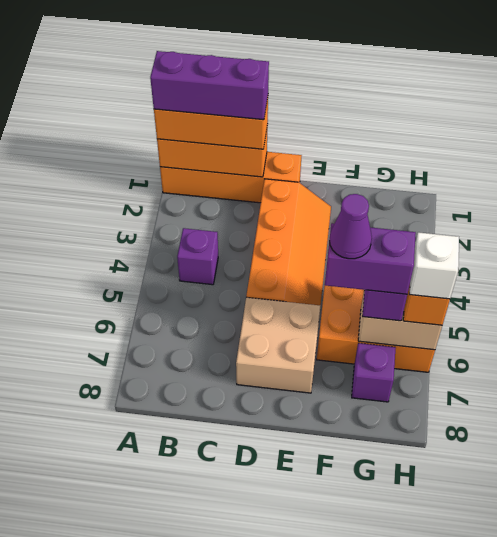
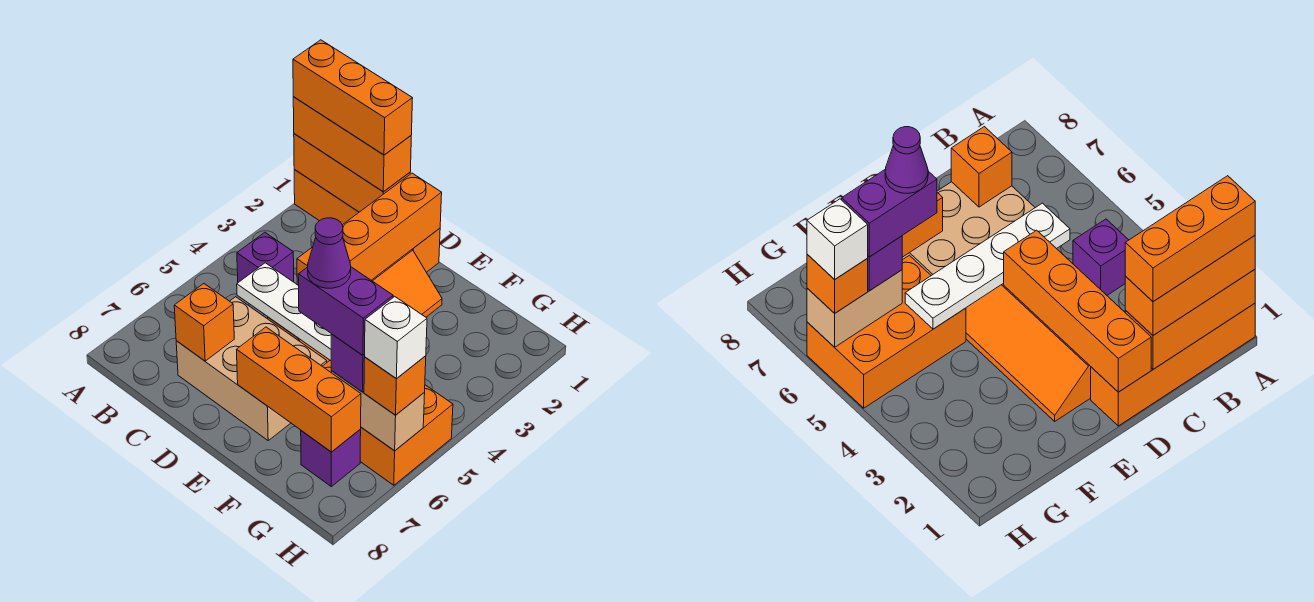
purple brick A1:C1 level 4 -> orange brick A1:C1 level 4
none -> white plate C5:F5 level 2
none -> orange brick C7 level 2
none -> orange brick D1:D4 level 2
tan brick D6:E7 level 1 -> tan brick C6:E7 level 1
none -> orange brick E7:G7 level 2

